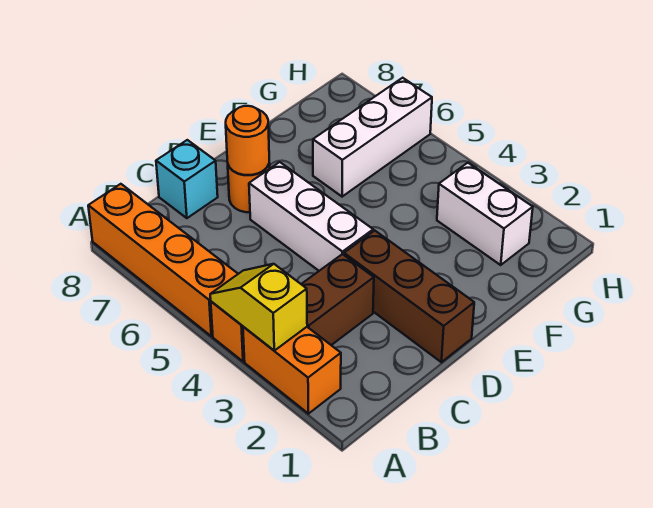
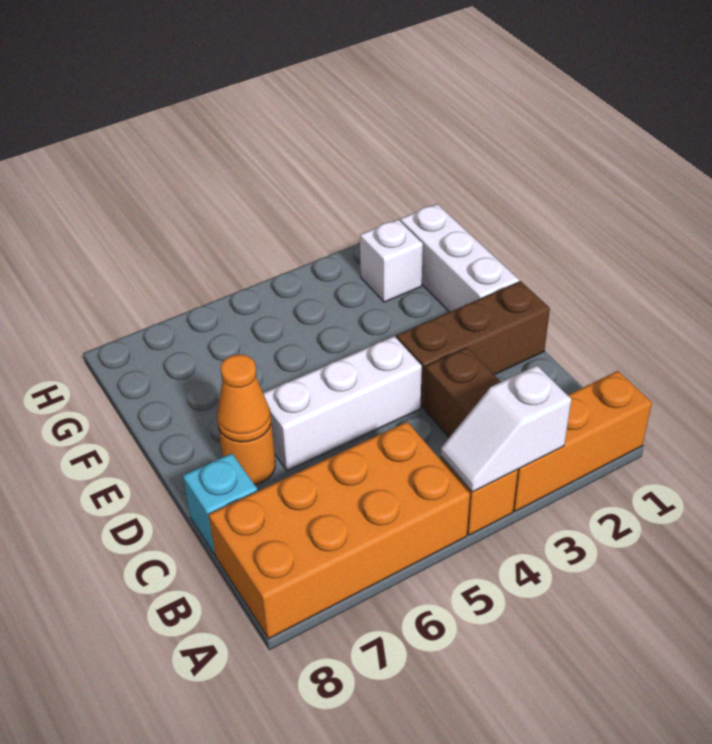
orange brick A2:A3 level 1 -> orange brick A1:A3 level 1
yellow slope A3:A4 level 2 top 3 -> white slope A3:A4 level 2 top 3
orange brick A5:A8 level 1 -> orange brick A5:B8 level 1
orange round brick D7 level 2 -> orange cone D7 level 2
white brick F6:H6 level 1 -> white brick E1:G1 level 1
white brick G2:G3 level 1 -> white brick G2 level 1

